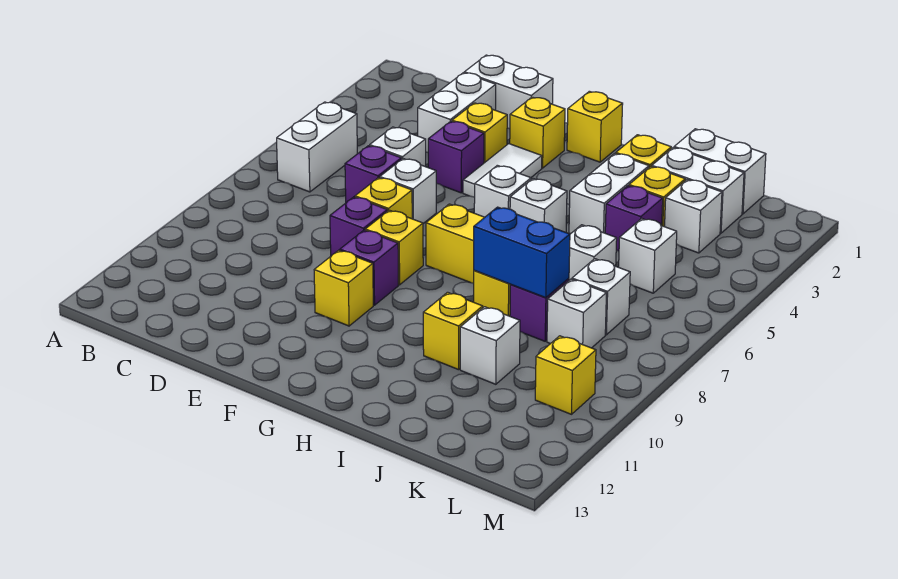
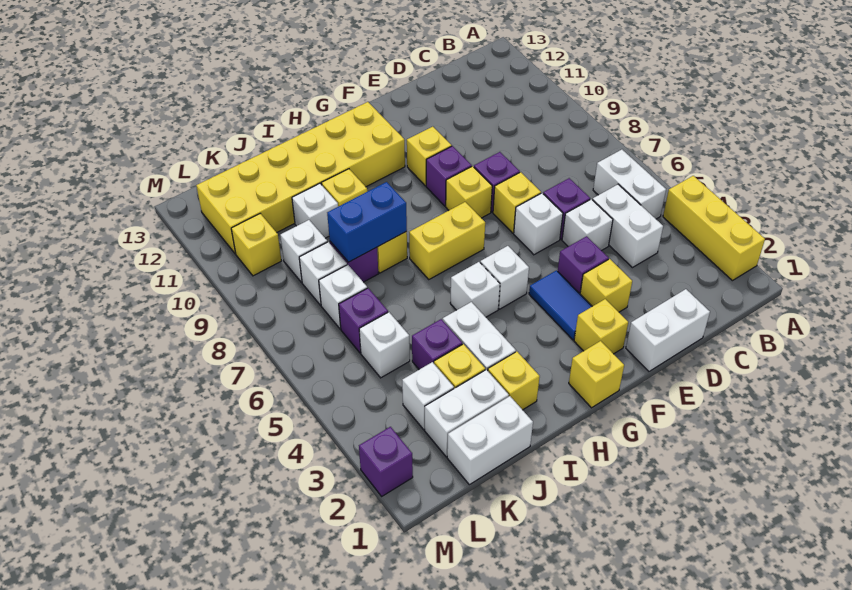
none -> yellow brick A2:A4 level 1
white brick D2:D3 level 1 -> white brick C4:C5 level 1
white tile F3:F4 level 1 -> blue tile F3:F4 level 1
none -> yellow brick G11:L12 level 1
white brick J6 level 1 -> white brick K9 level 1
none -> purple brick K6 level 1
none -> purple brick M2 level 1

